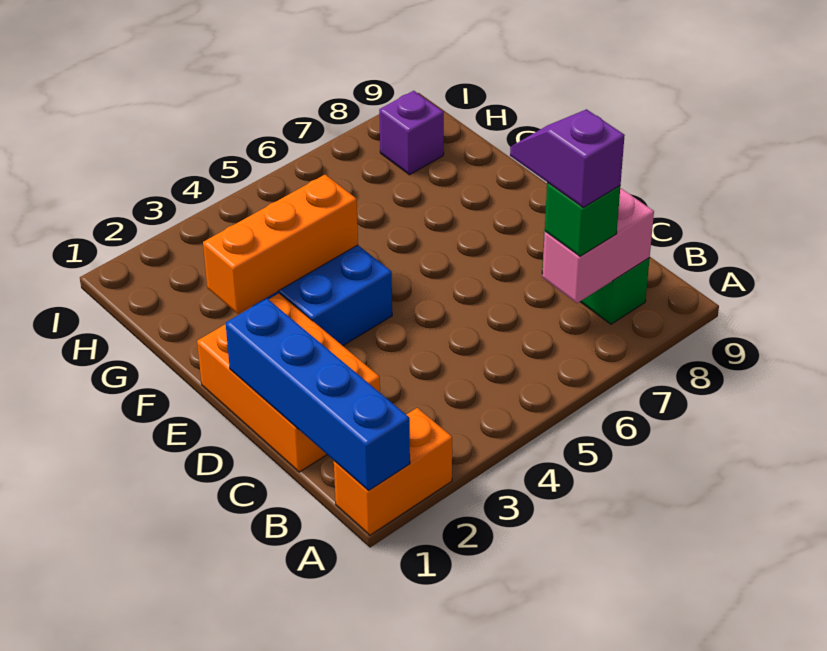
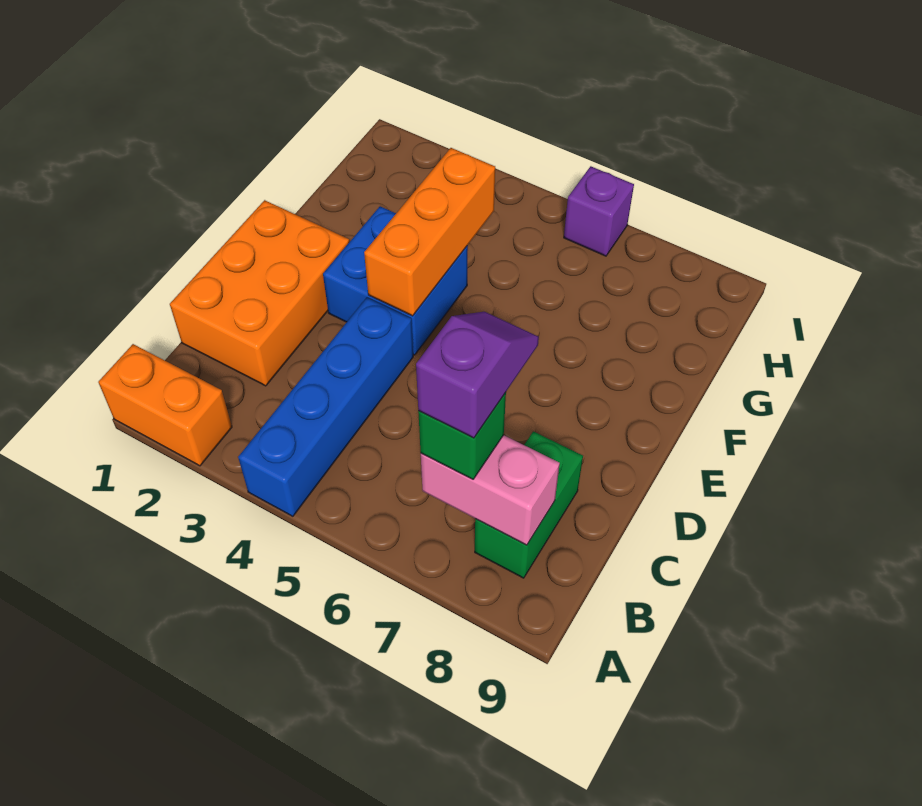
blue brick A1:D1 level 2 -> blue brick A4:D4 level 1
orange brick F2:F4 level 2 -> orange brick E4:G4 level 2
purple brick H8 level 1 -> purple brick I6 level 1

